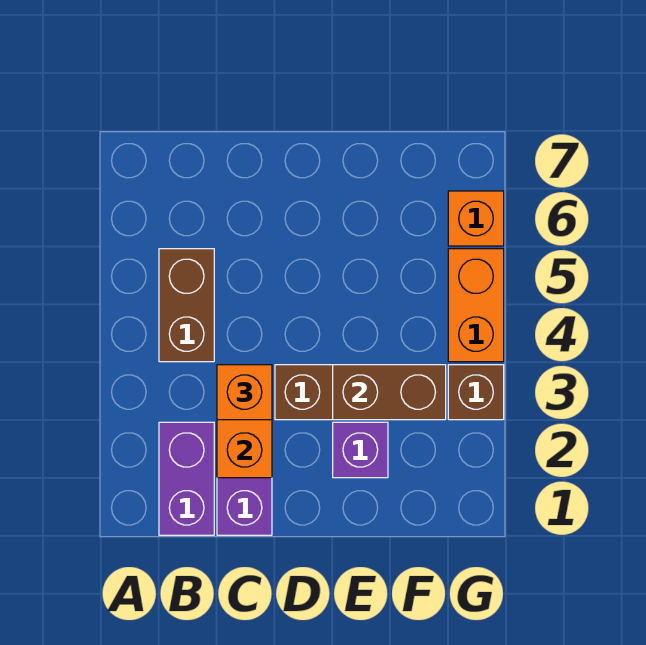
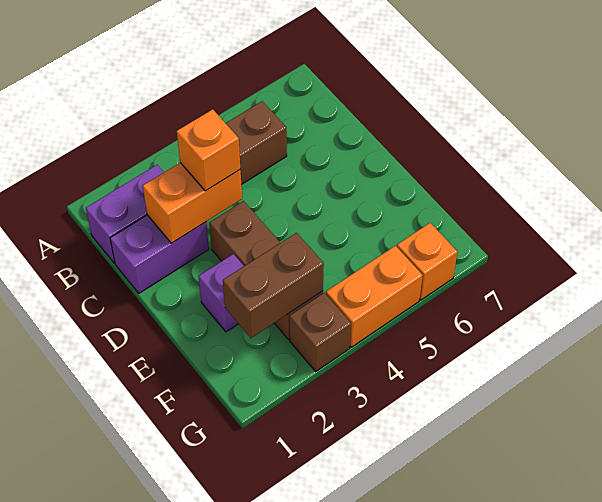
brown brick E3:F3 level 2 -> brown brick F2:F3 level 2

